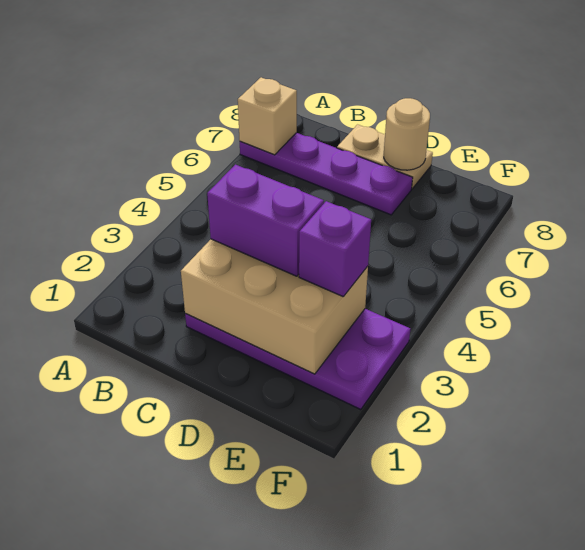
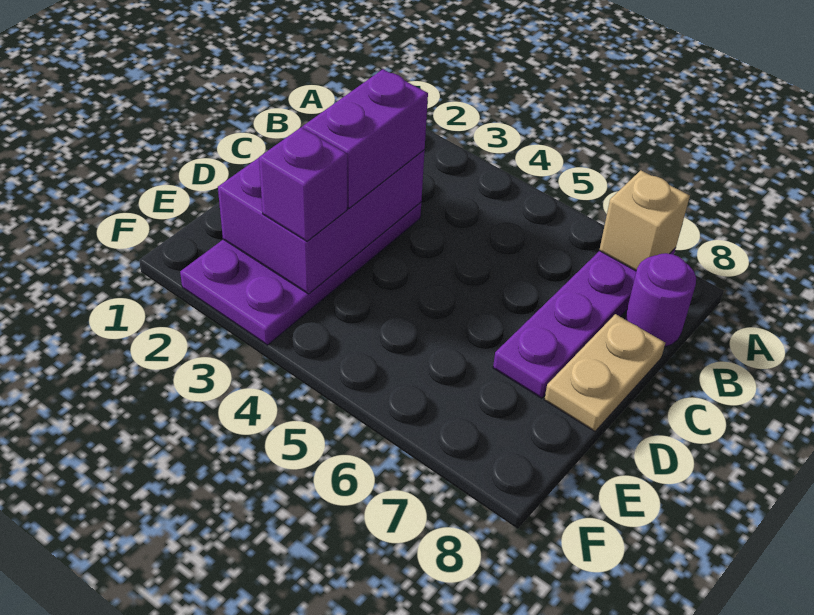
none -> purple round brick B8 level 1
tan brick C2:E3 level 2 -> purple brick C2:E3 level 2
tan round brick D8 level 2 -> none

